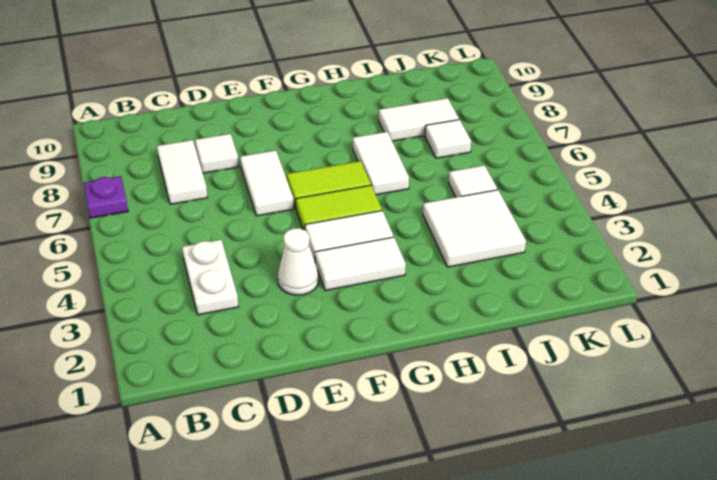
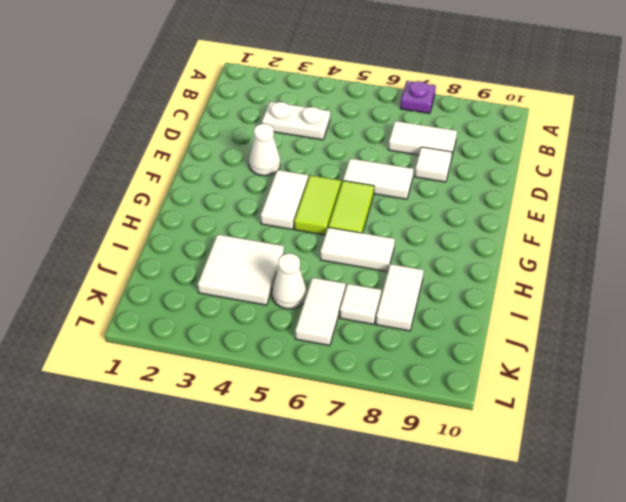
white tile F3:G3 level 1 -> white tile J6:K6 level 1
white tile J5 level 1 -> white cone J5 level 1

